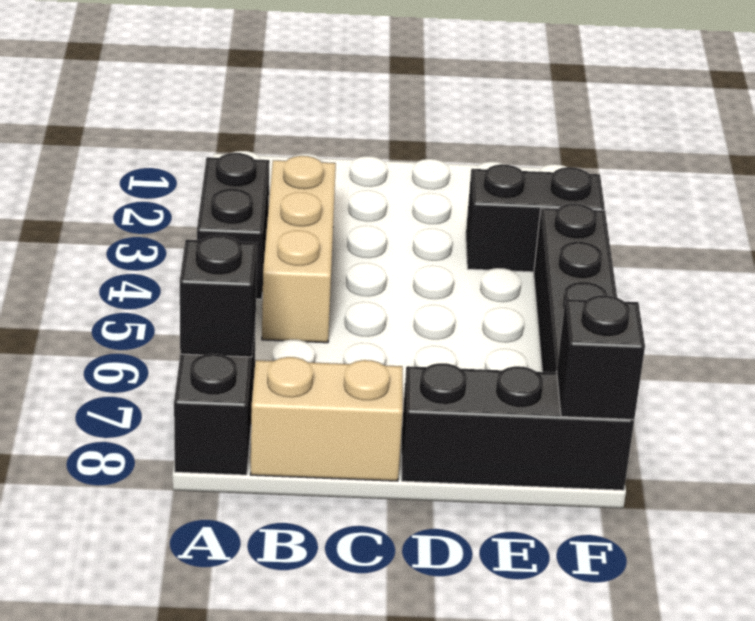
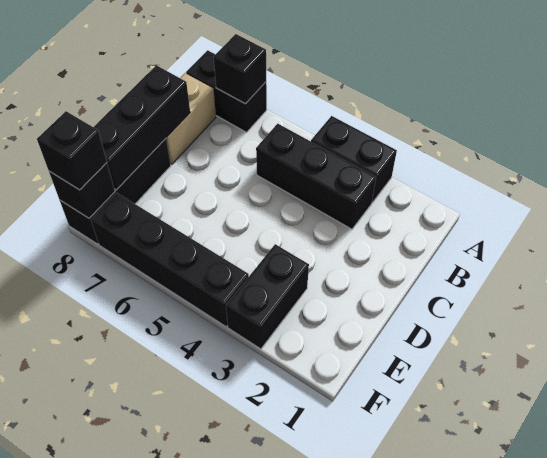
tan brick B3:B5 level 1 -> black brick B3:B5 level 1
none -> black brick C8:E8 level 2
none -> black brick F8 level 3

